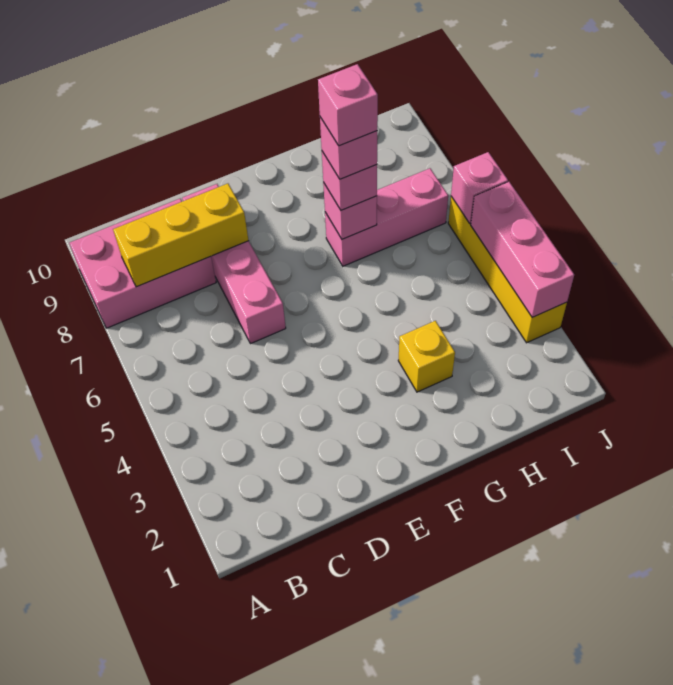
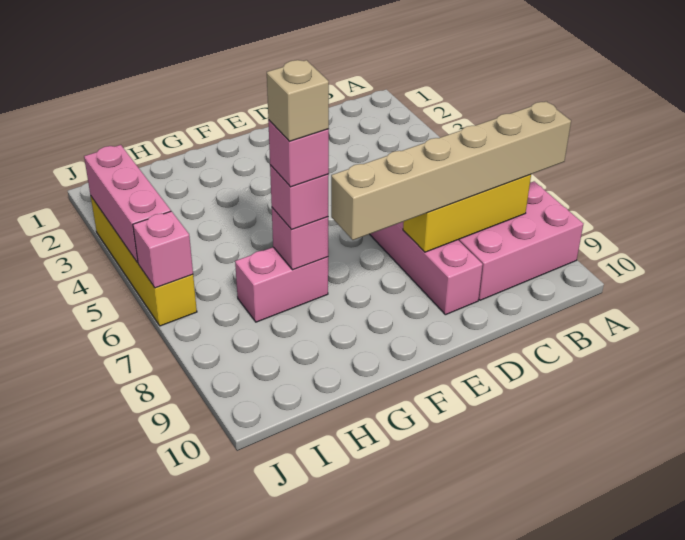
none -> tan brick A8:F8 level 3
yellow brick G3 level 1 -> none
pink brick G7:I7 level 1 -> pink brick G7:H7 level 1
pink brick G7 level 5 -> tan brick G7 level 5

